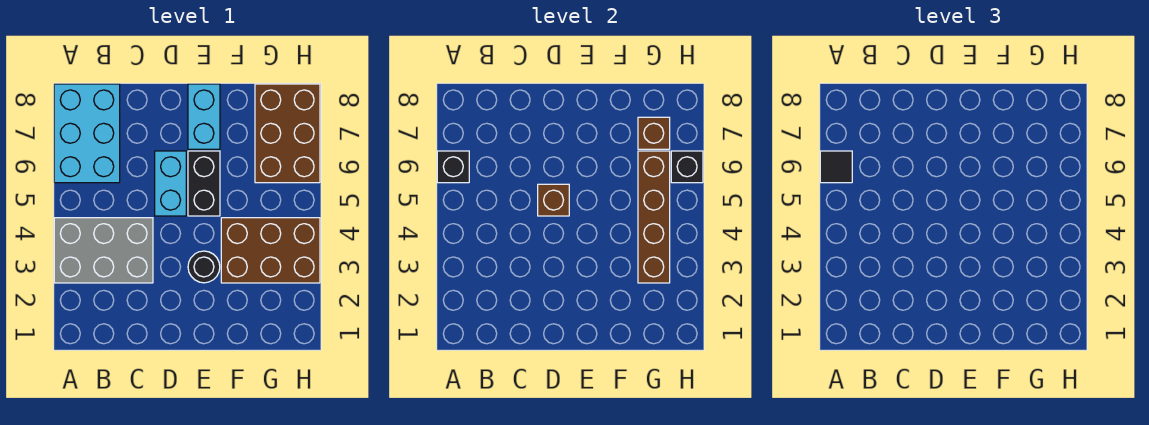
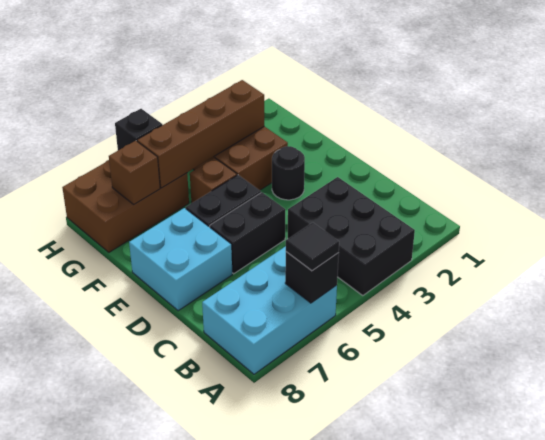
grey brick A3:C4 level 1 -> black brick A3:C4 level 1
cyan brick D5:D6 level 1 -> black brick D5:D6 level 1
brown brick D5 level 2 -> brown brick F5 level 1
cyan brick E7:E8 level 1 -> cyan brick D7:E8 level 1

